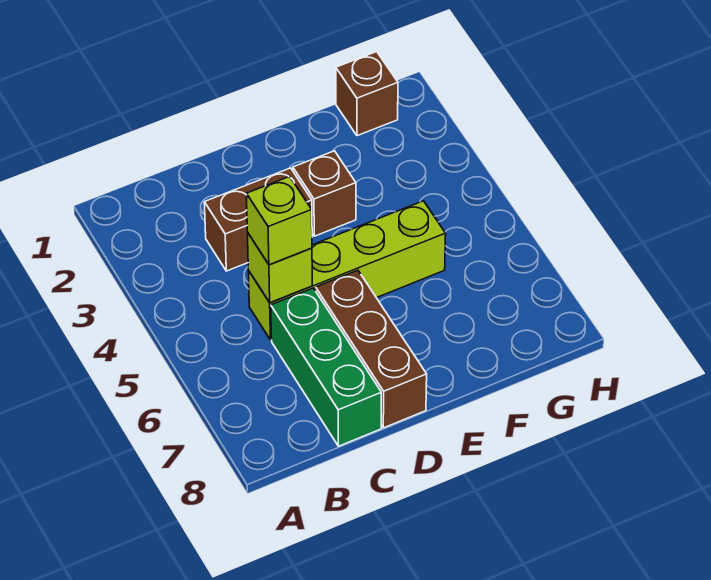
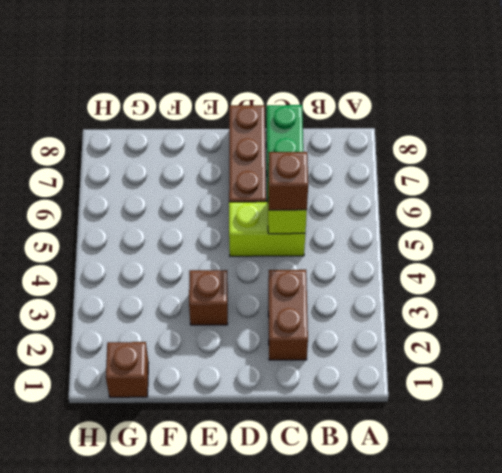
brown brick C3:D3 level 1 -> brown brick C2:C3 level 1
lime brick C5:F5 level 1 -> lime brick C5:D5 level 1
lime brick C5 level 3 -> brown brick C5 level 3

